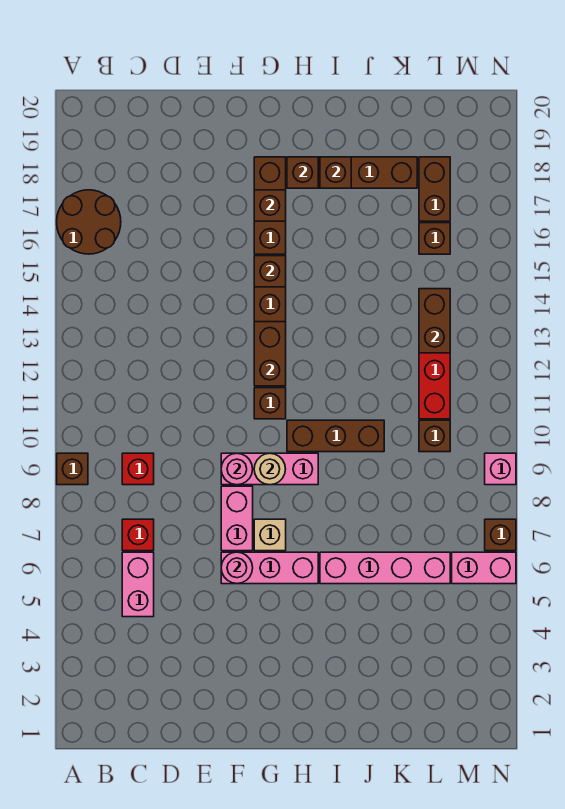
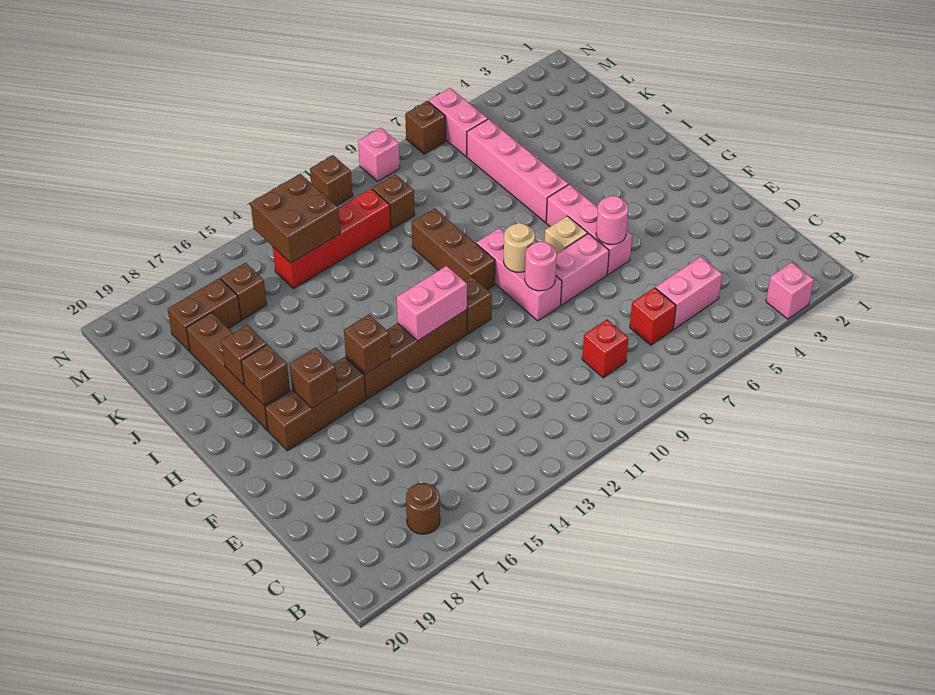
none -> pink brick A3 level 1
brown brick A9 level 1 -> brown brick N11 level 1
brown round brick A16:B17 level 1 -> brown round brick B17 level 1
brown brick G12:G13 level 2 -> pink brick G12:G13 level 2
brown brick L13:L14 level 2 -> brown brick L13:M14 level 2

